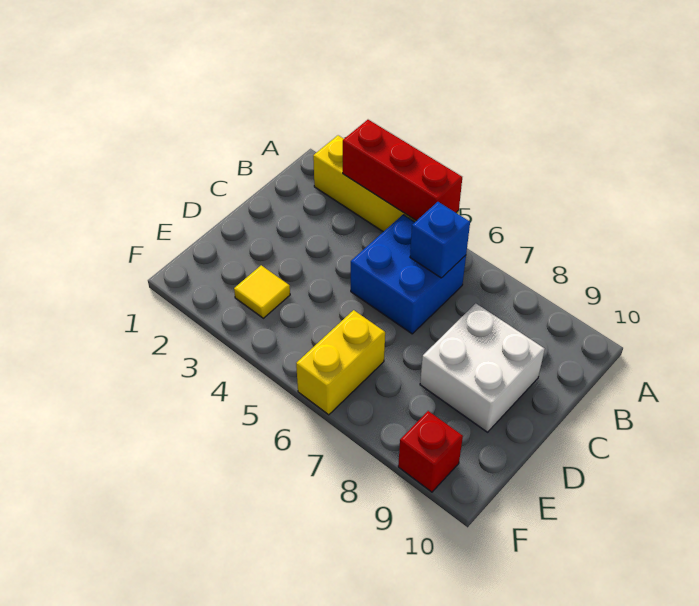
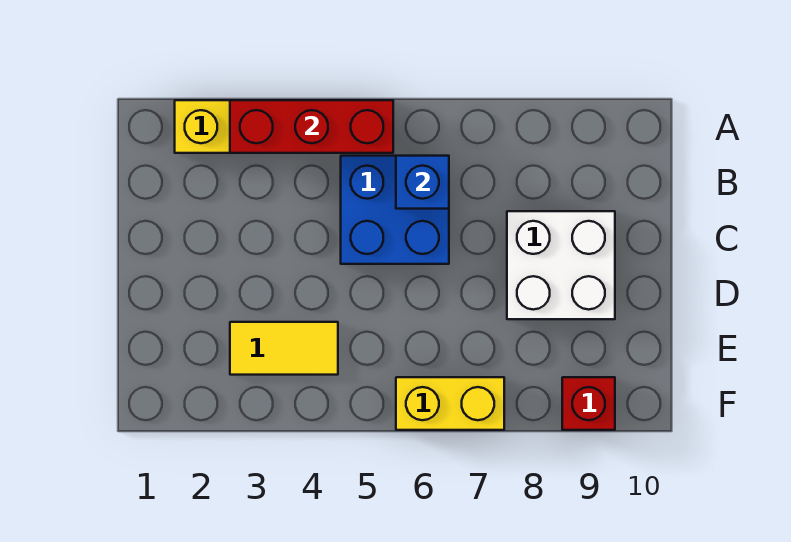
yellow tile E3 level 1 -> yellow tile E3:E4 level 1
yellow brick E6:F6 level 1 -> yellow brick F6:F7 level 1

